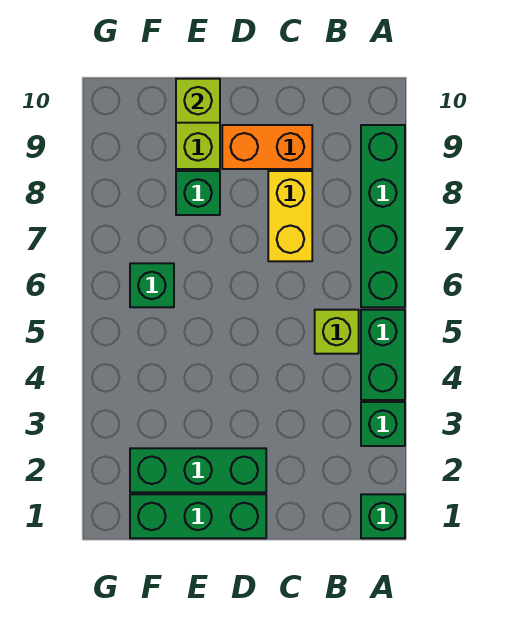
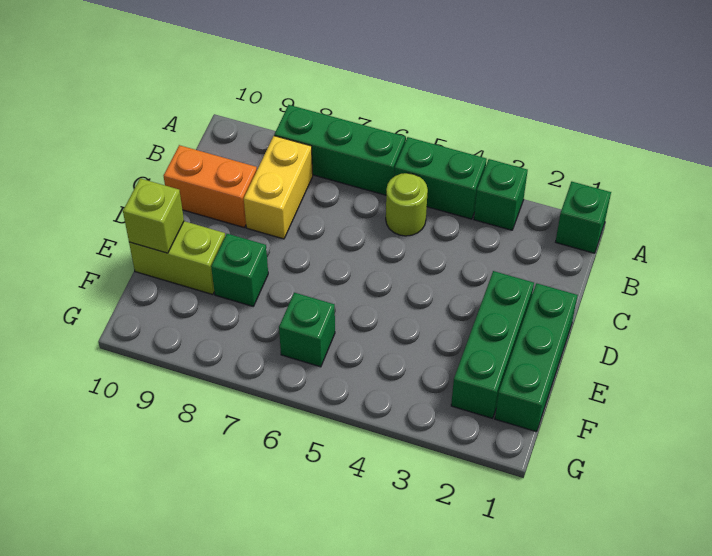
green brick A6:A9 level 1 -> green brick A6:A8 level 1
lime brick B5 level 1 -> lime round brick B5 level 1
yellow brick C7:C8 level 1 -> yellow brick B8:C8 level 1
orange brick C9:D9 level 1 -> orange brick C9:C10 level 1

